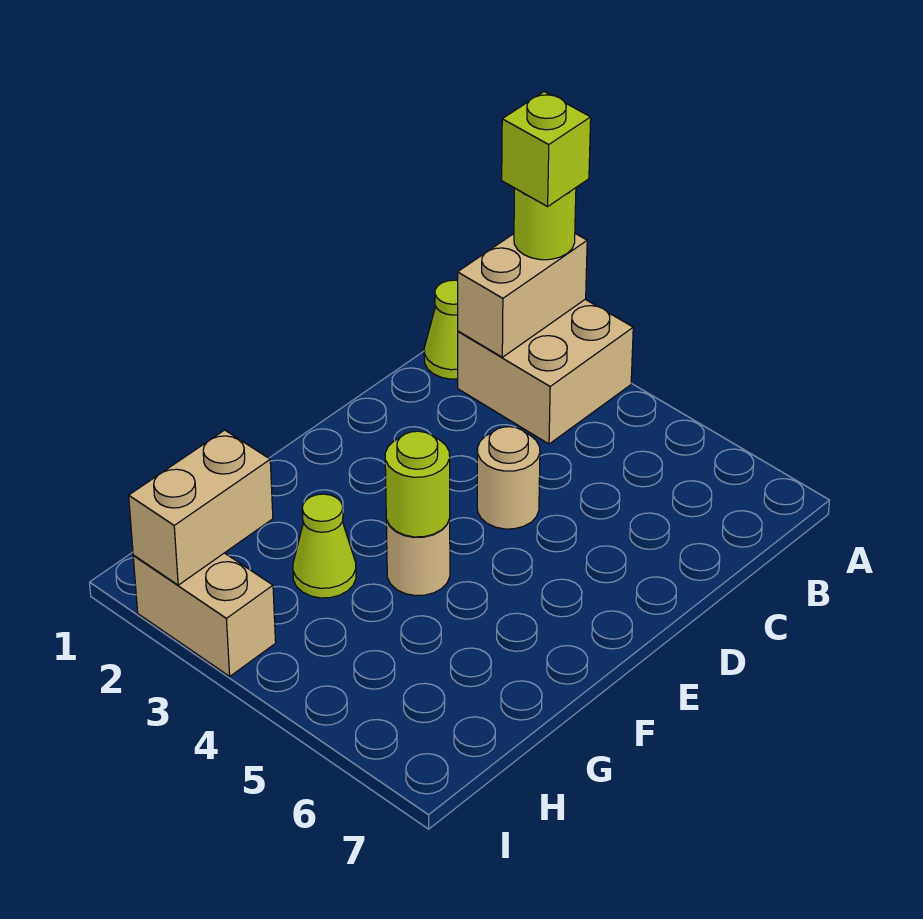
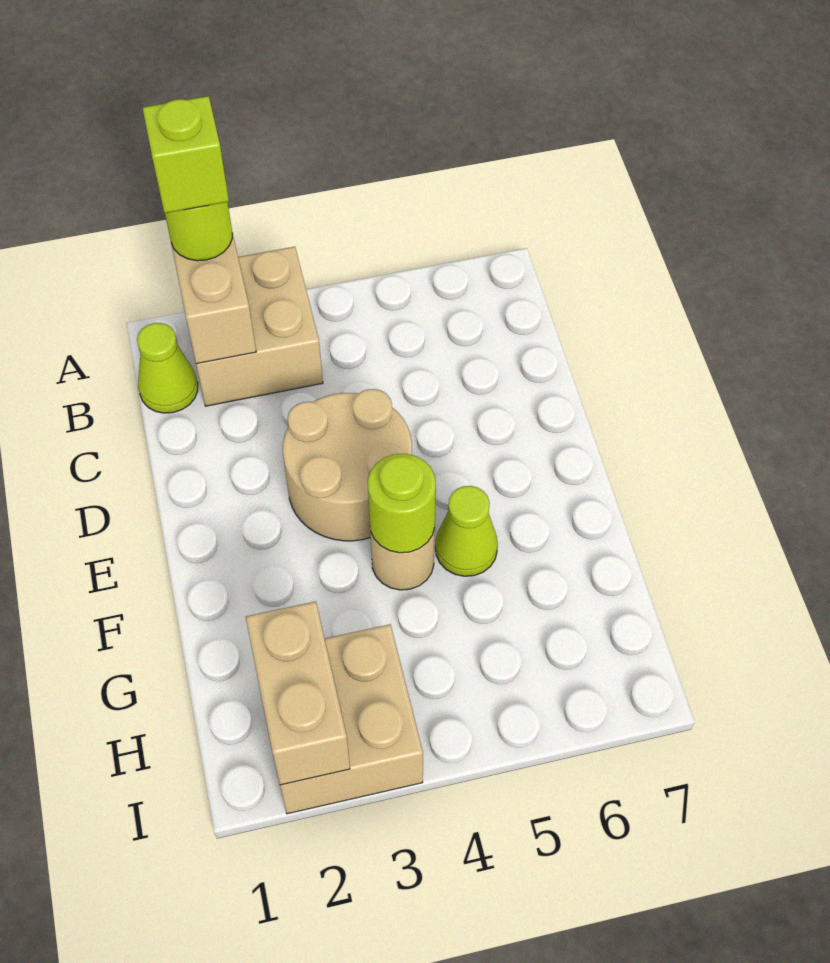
tan round brick D4 level 1 -> tan round brick D3:E4 level 1
lime cone G3 level 1 -> lime cone F5 level 1
tan brick I2:I3 level 1 -> tan brick H2:I3 level 1

